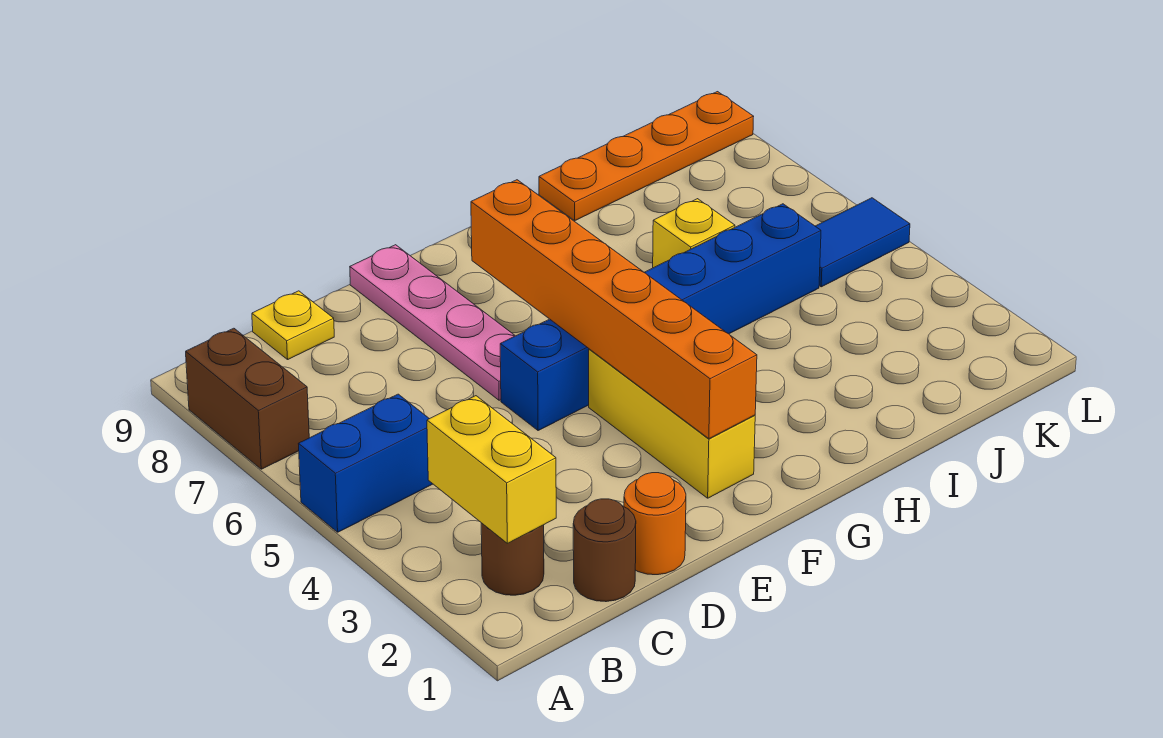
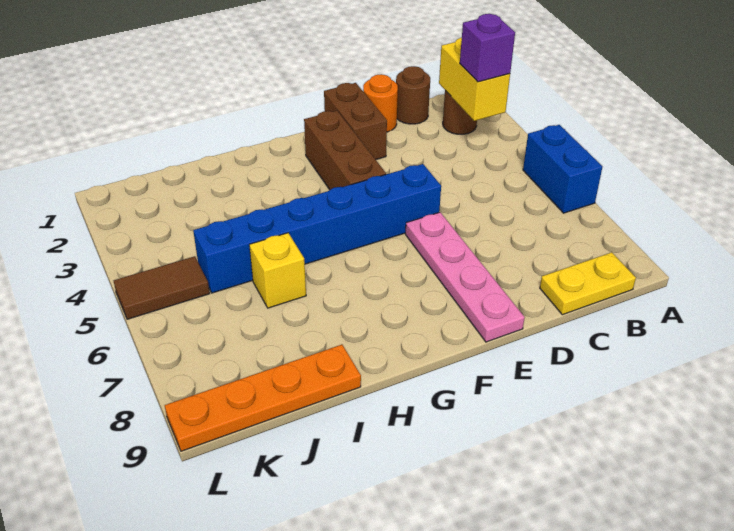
blue brick A5:B5 level 1 -> blue brick A5:A6 level 1
brown brick A7:A8 level 1 -> brown brick E1:E2 level 1
none -> purple brick B3 level 3
yellow plate C9 level 1 -> yellow plate B9:C9 level 1
yellow brick F2:F4 level 1 -> brown brick F2:F4 level 1
orange brick F2:F7 level 2 -> none
blue tile K5:L5 level 1 -> brown tile K5:L5 level 1

